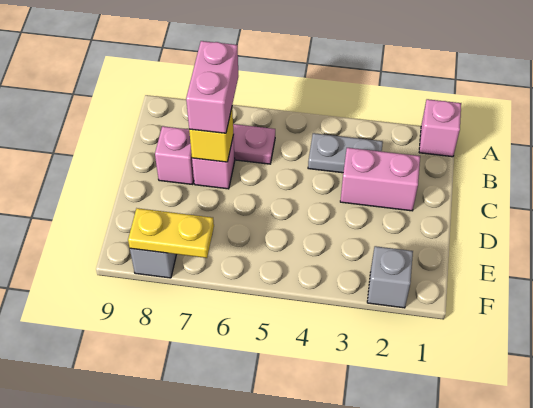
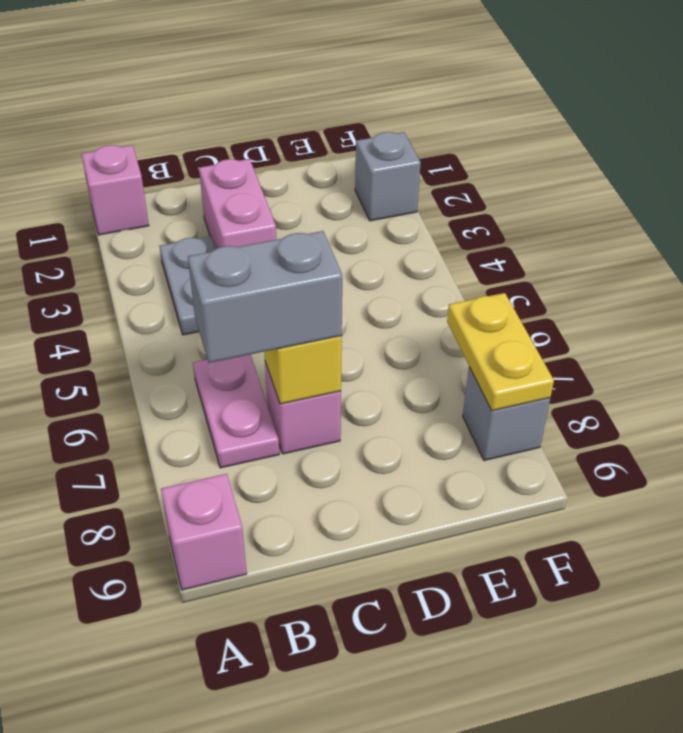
pink brick B7:C7 level 3 -> grey brick B7:C7 level 3
pink brick C8 level 1 -> pink brick A9 level 1

